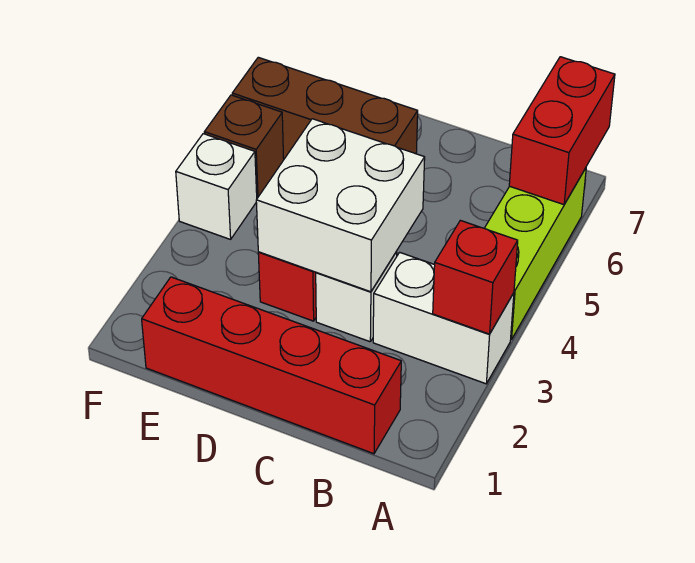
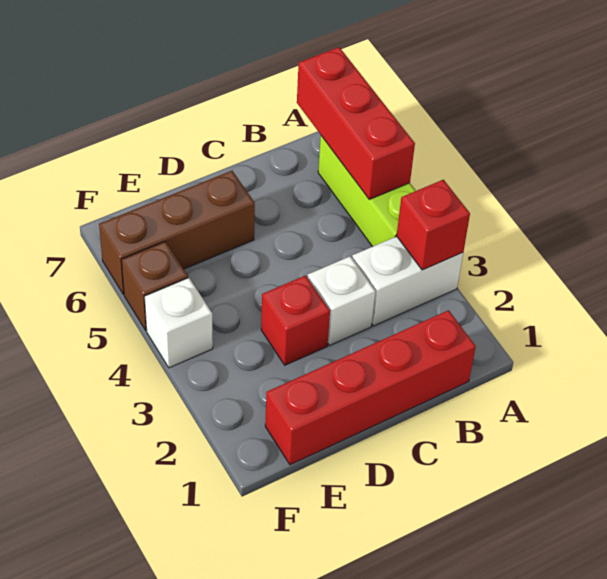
red brick A6:A7 level 2 -> red brick A5:A7 level 2
white brick C3:D4 level 2 -> none

